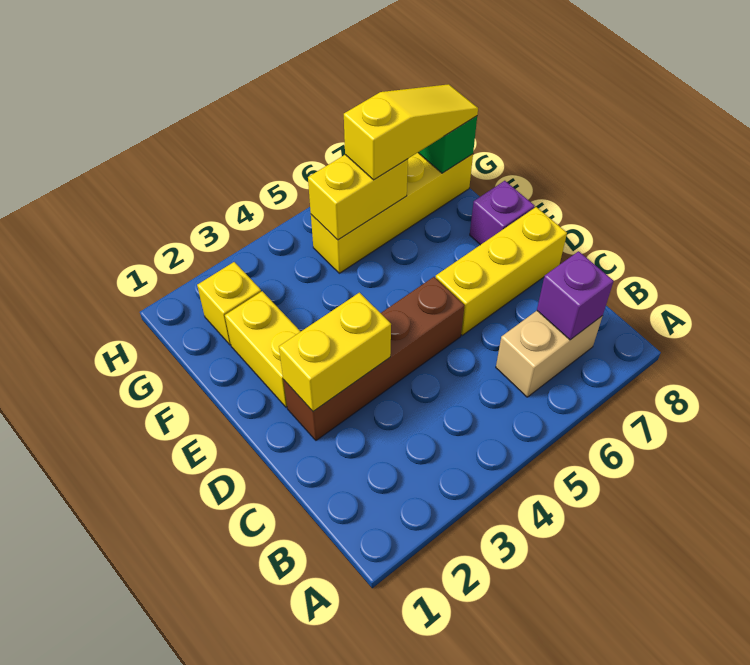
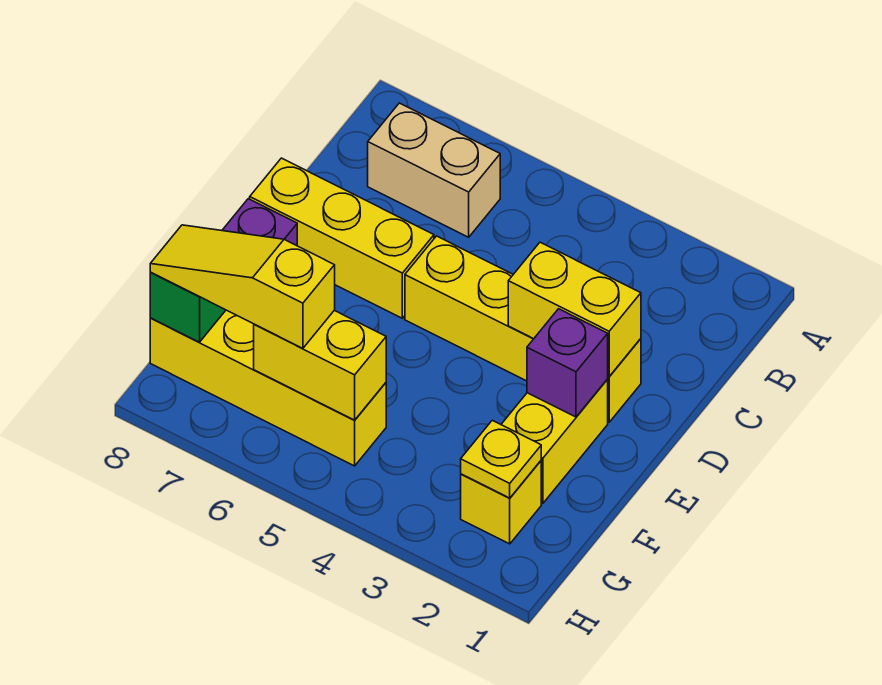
purple brick B7 level 2 -> purple brick E2 level 2
brown brick D2:D5 level 1 -> yellow brick D2:D5 level 1
none -> yellow plate G2 level 2

